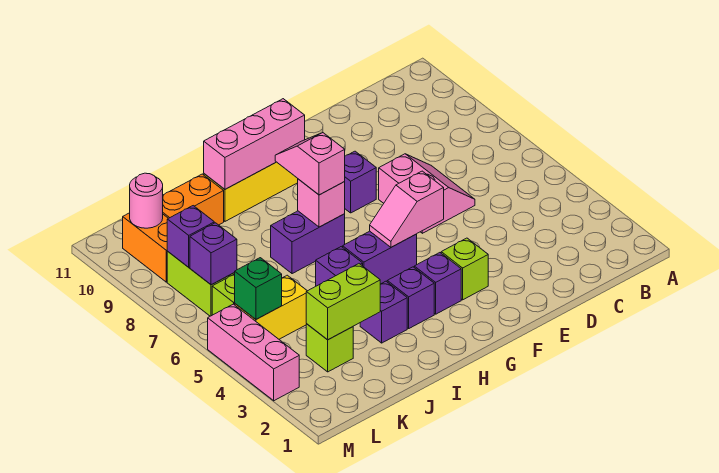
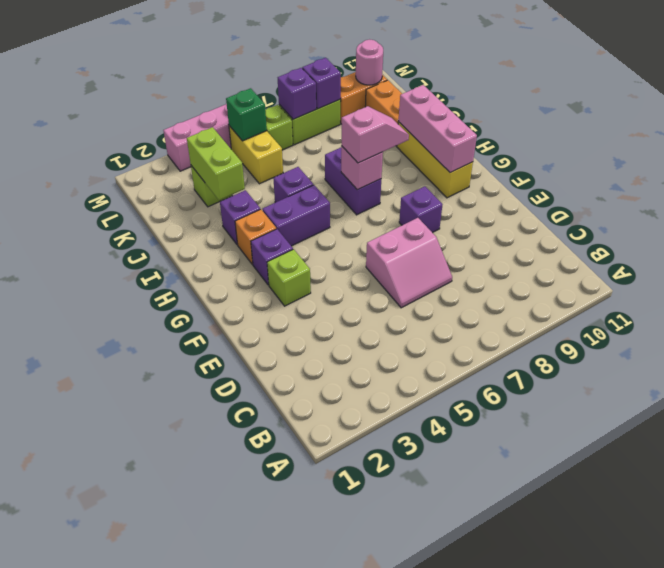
pink slope F5:G5 level 2 top F -> none
purple brick G5:H5 level 1 -> purple brick H4:H5 level 1
purple brick H3 level 1 -> orange brick H3 level 1

